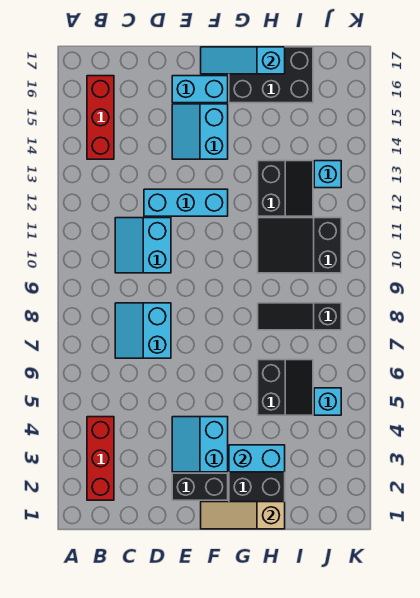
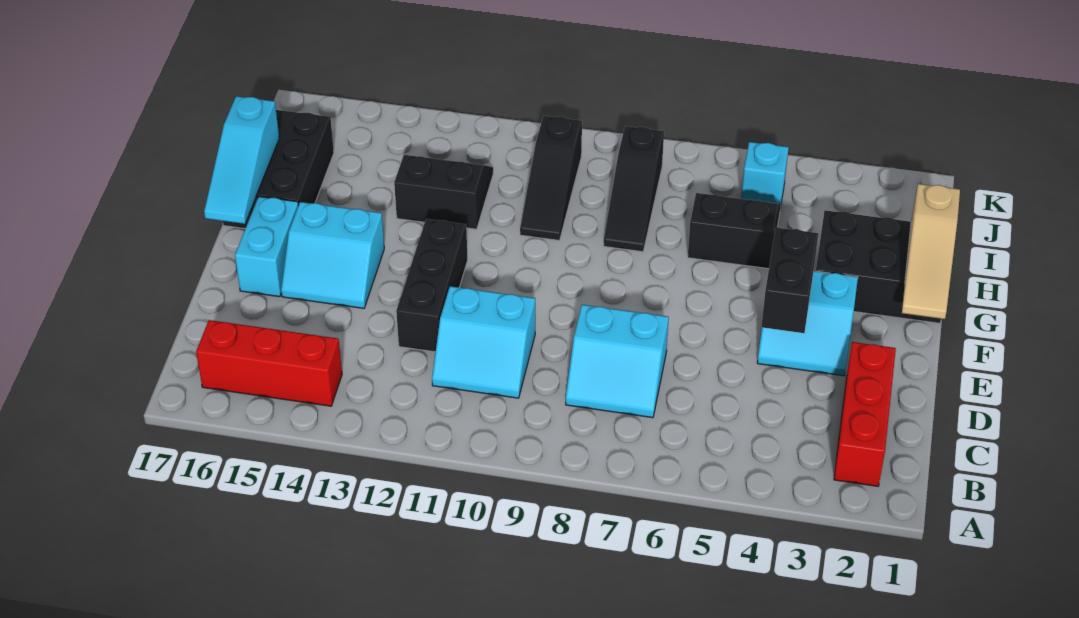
red brick B2:B4 level 1 -> red brick B2:D2 level 1
cyan brick D12:F12 level 1 -> black brick D12:F12 level 1
black brick E2:F2 level 1 -> black brick E4:F4 level 2
cyan brick G3:H3 level 2 -> none
black slope H10:J11 level 1 top J -> black slope H10:J10 level 1 top J
cyan brick J13 level 1 -> none

